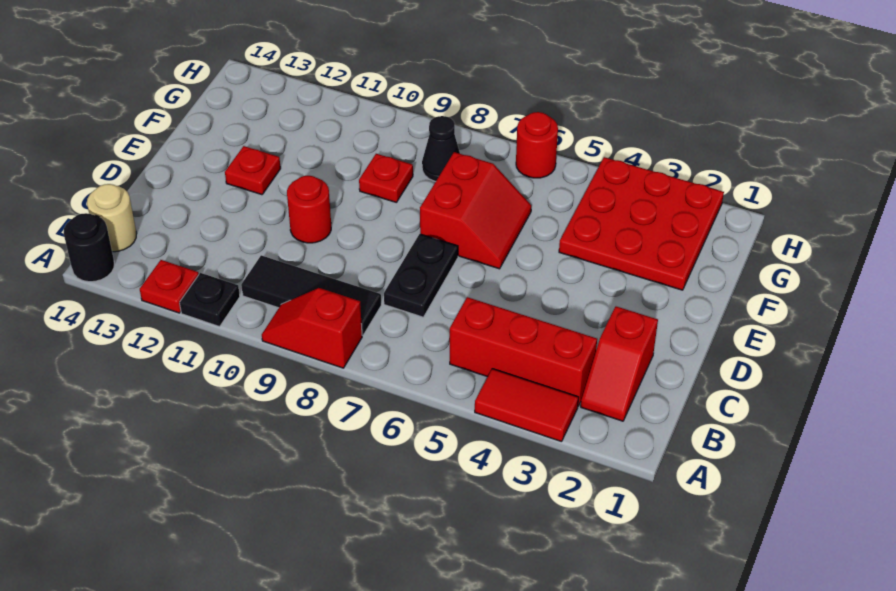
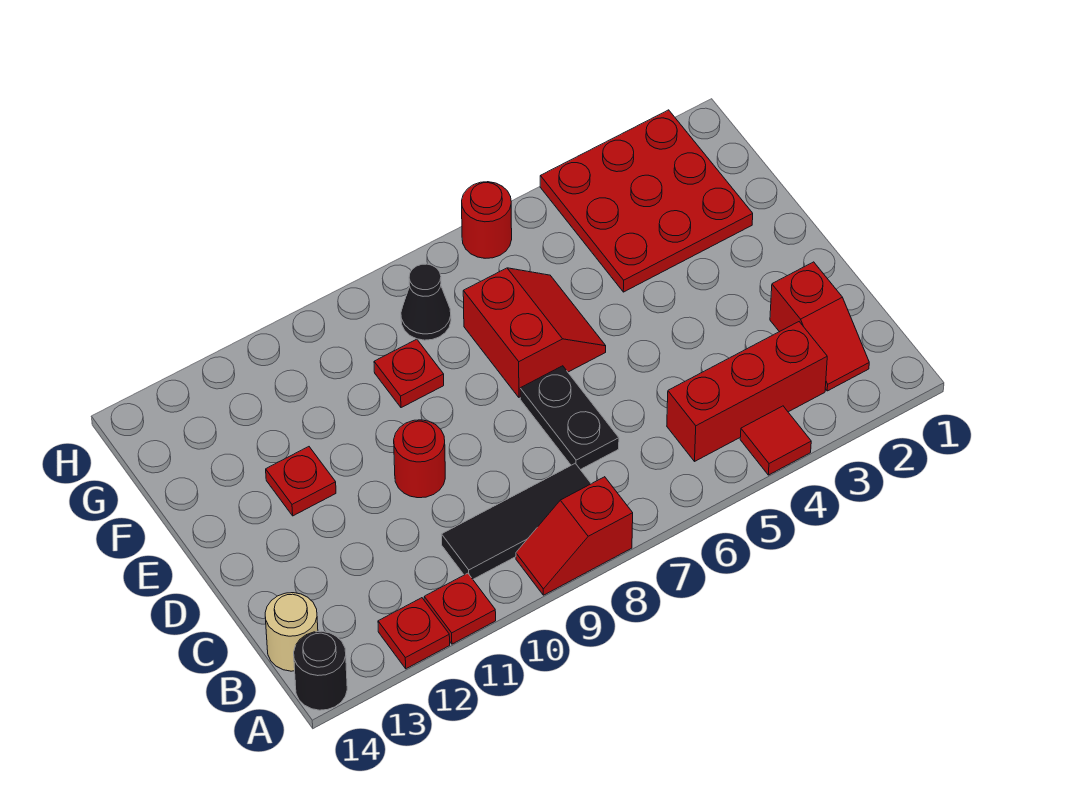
red tile A3:A4 level 1 -> red tile A4 level 1
black plate A11 level 1 -> red plate A11 level 1

